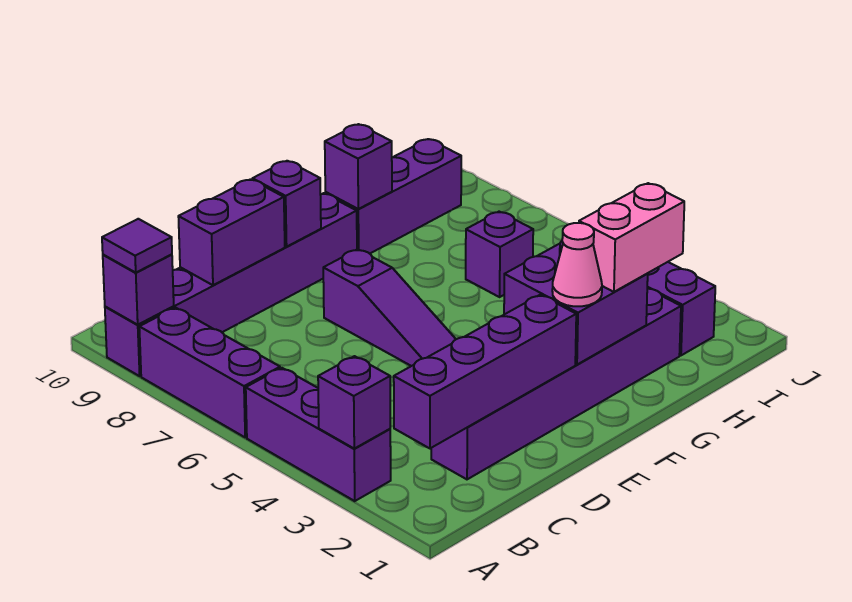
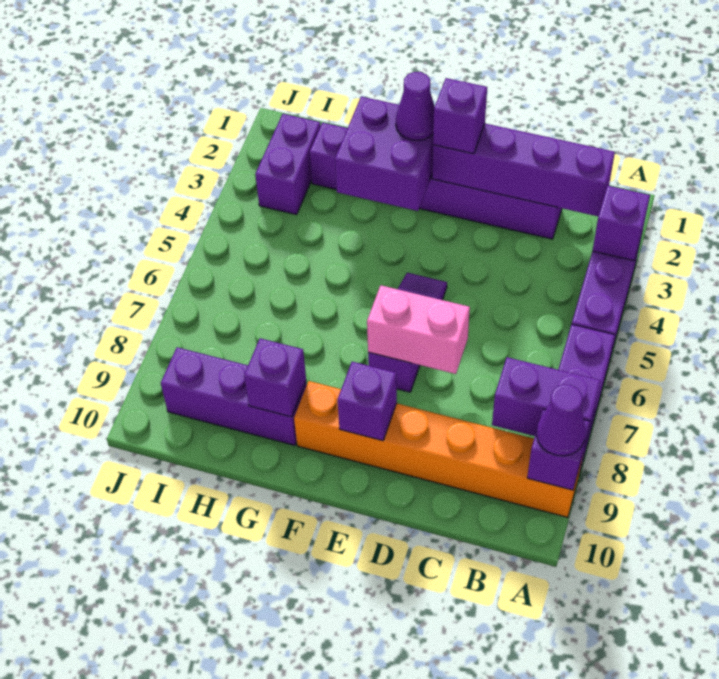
purple brick A9:F9 level 1 -> orange brick A9:F9 level 1
purple tile A9 level 3 -> purple cone A9 level 3
purple brick C9:D9 level 2 -> purple brick A8:B8 level 2
pink cone F2 level 3 -> purple cone F2 level 3
pink brick G2:H2 level 3 -> pink brick D7:E7 level 2
purple brick H6 level 1 -> purple brick E2 level 3

